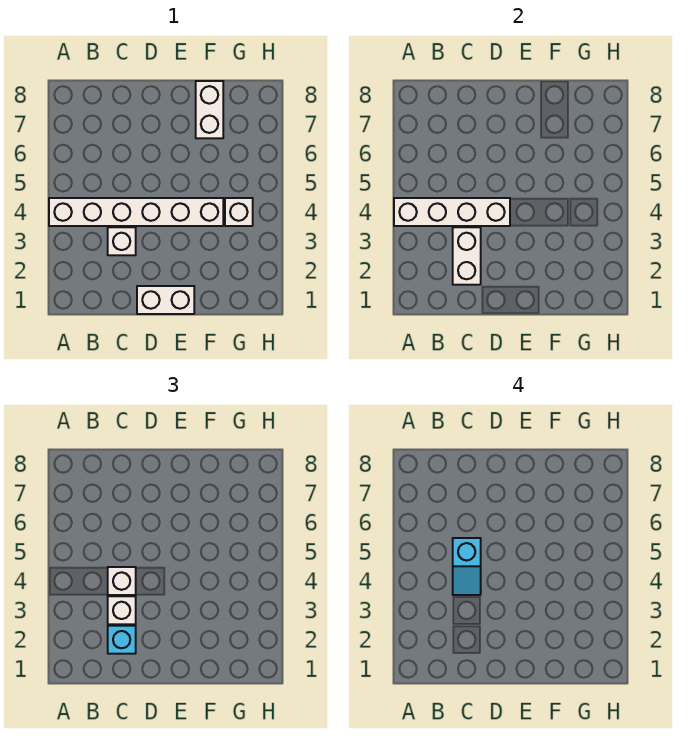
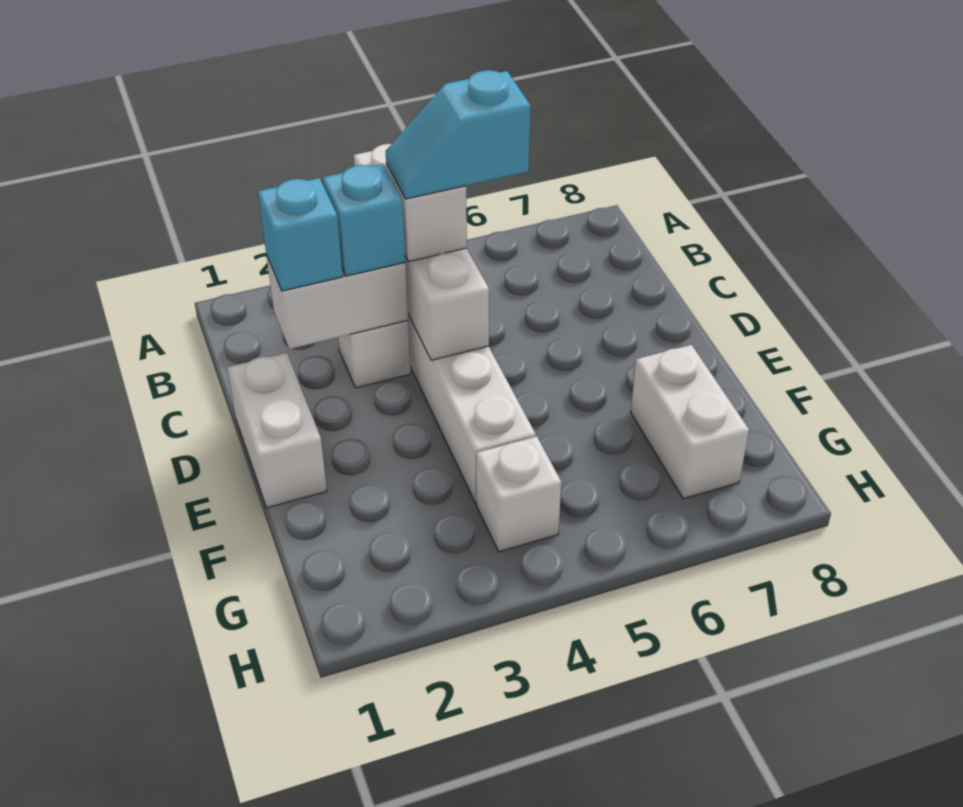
white brick C3 level 3 -> cyan brick C3 level 3
white brick F7:F8 level 1 -> white brick F7:G7 level 1

